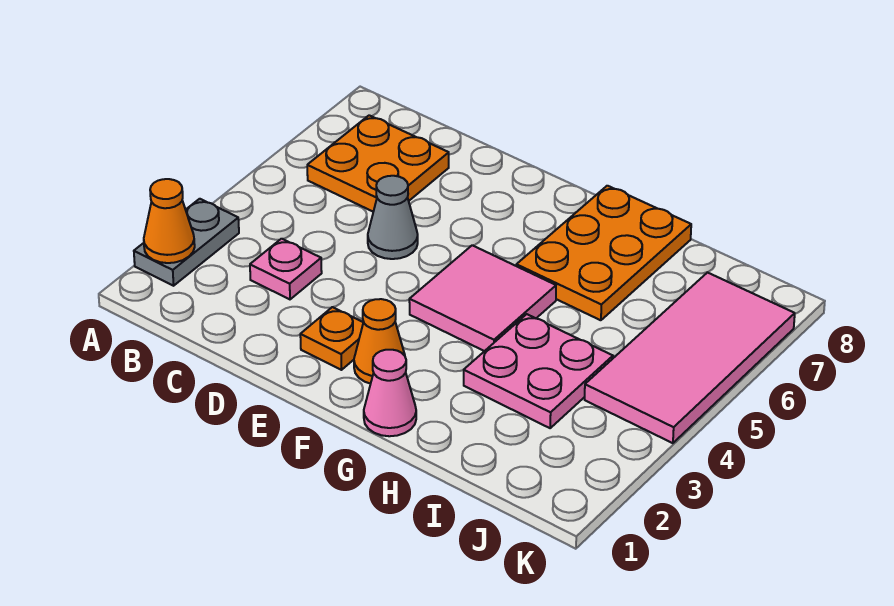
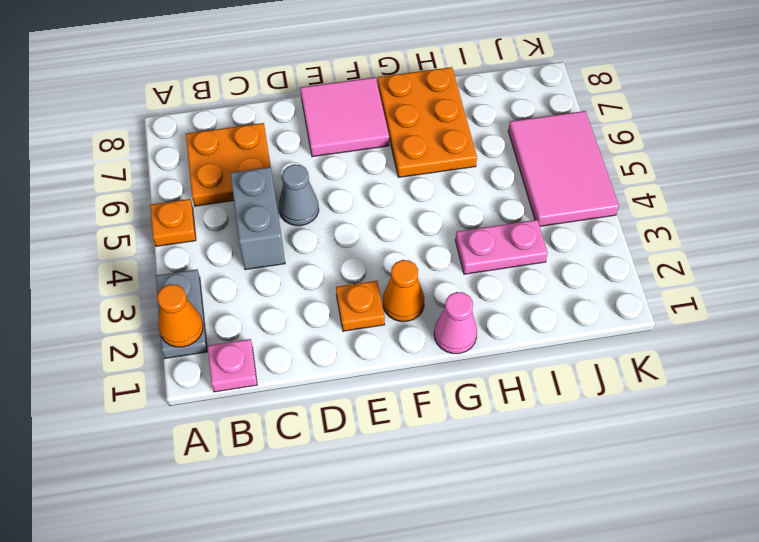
none -> orange plate A5 level 1
pink plate C3 level 1 -> pink plate B1 level 1
none -> grey brick C4:C5 level 1
pink tile F4:G5 level 1 -> pink tile E7:F8 level 1
pink plate H3:I4 level 1 -> pink plate H3:I3 level 1
pink tile J4:K7 level 1 -> pink tile J4:K6 level 1

